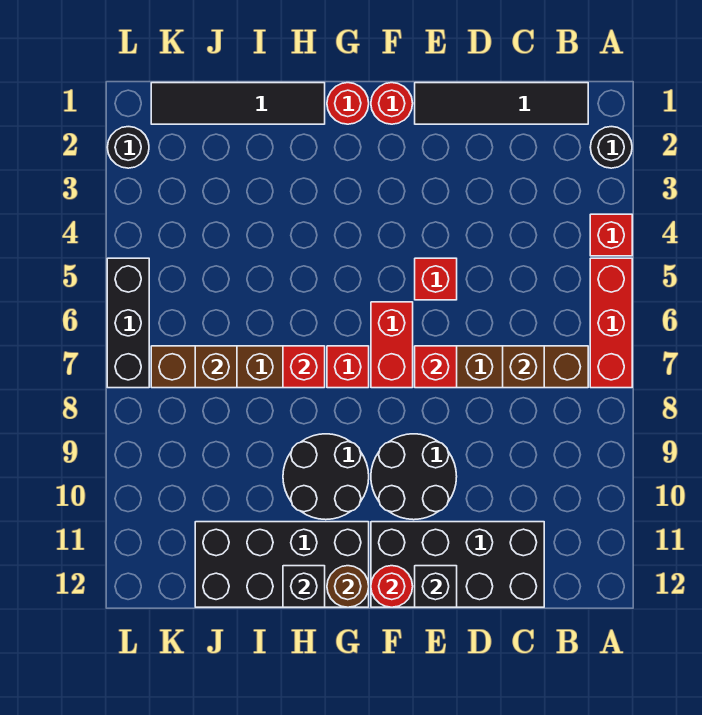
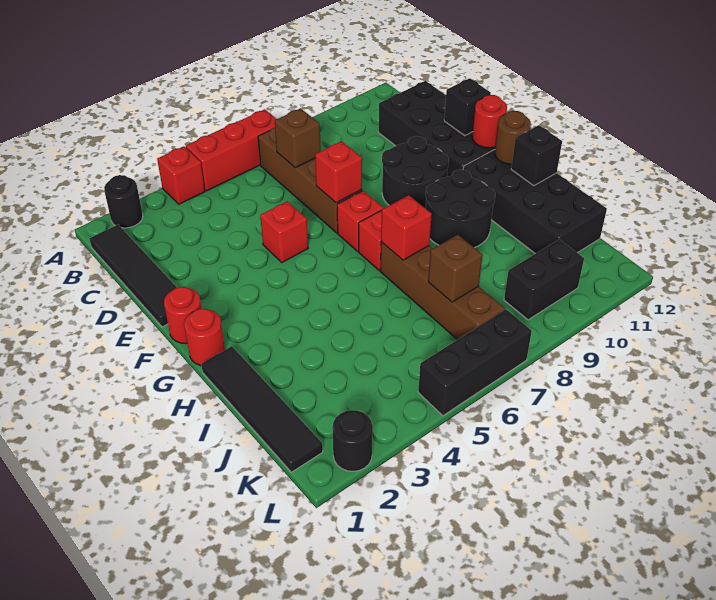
red brick F6:F7 level 1 -> red brick F7 level 1
none -> black brick K9:K10 level 1

